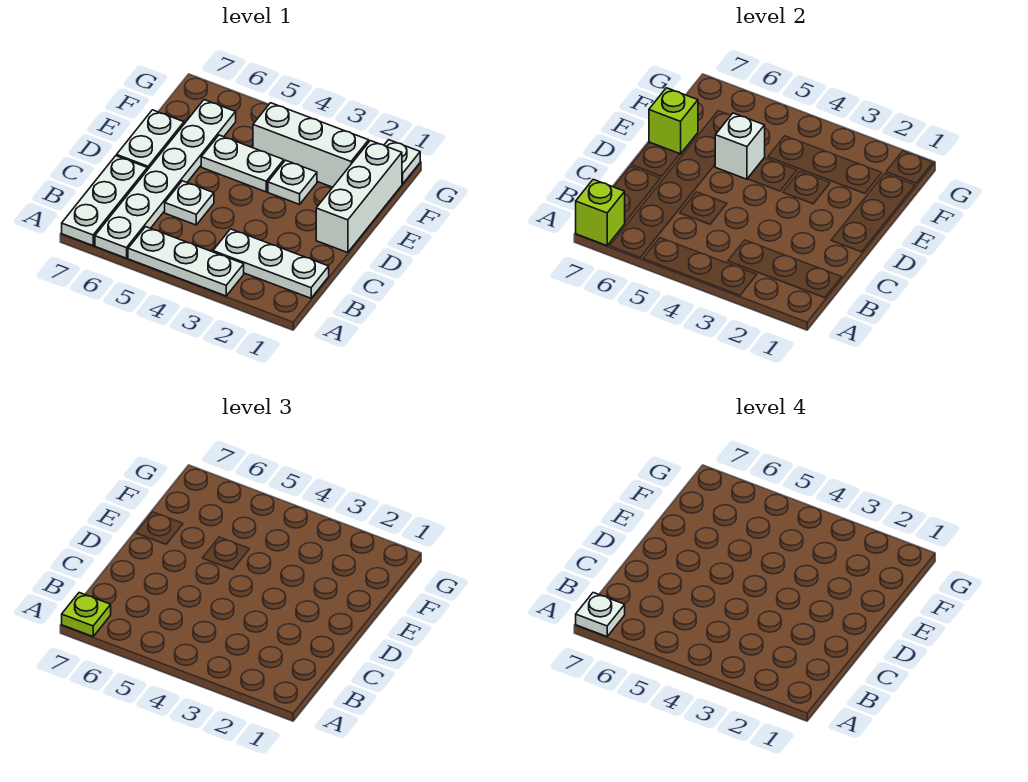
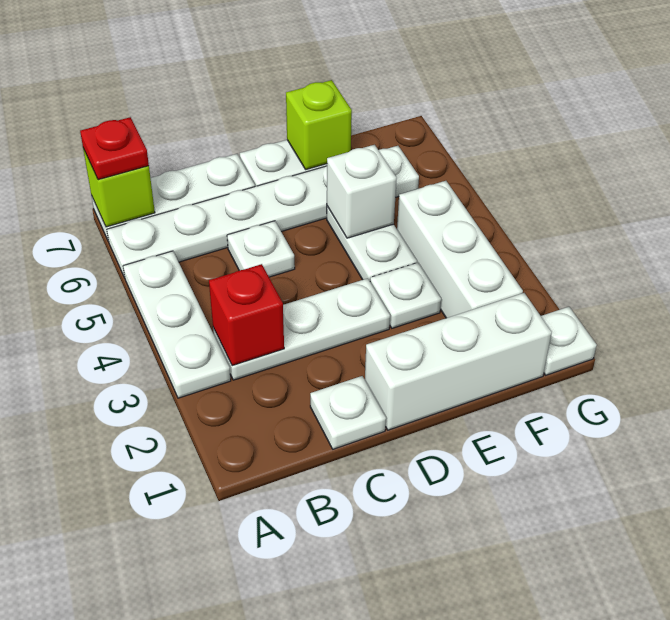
lime plate A7 level 3 -> red plate A7 level 3
white plate A7 level 4 -> white plate C1 level 1
white plate B1:B3 level 1 -> white plate B3:D3 level 1
none -> red brick B3 level 2

